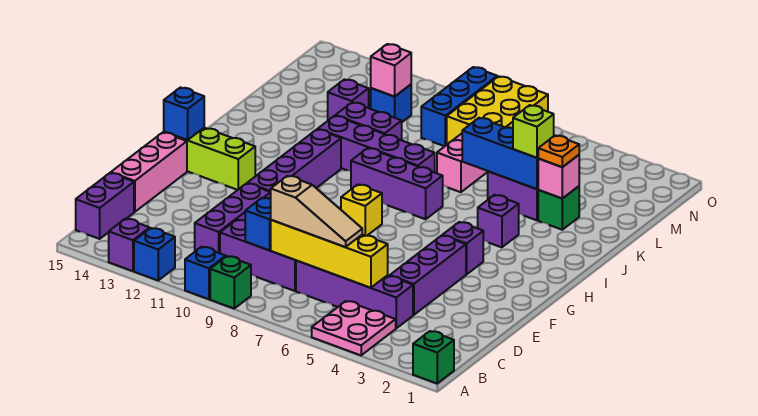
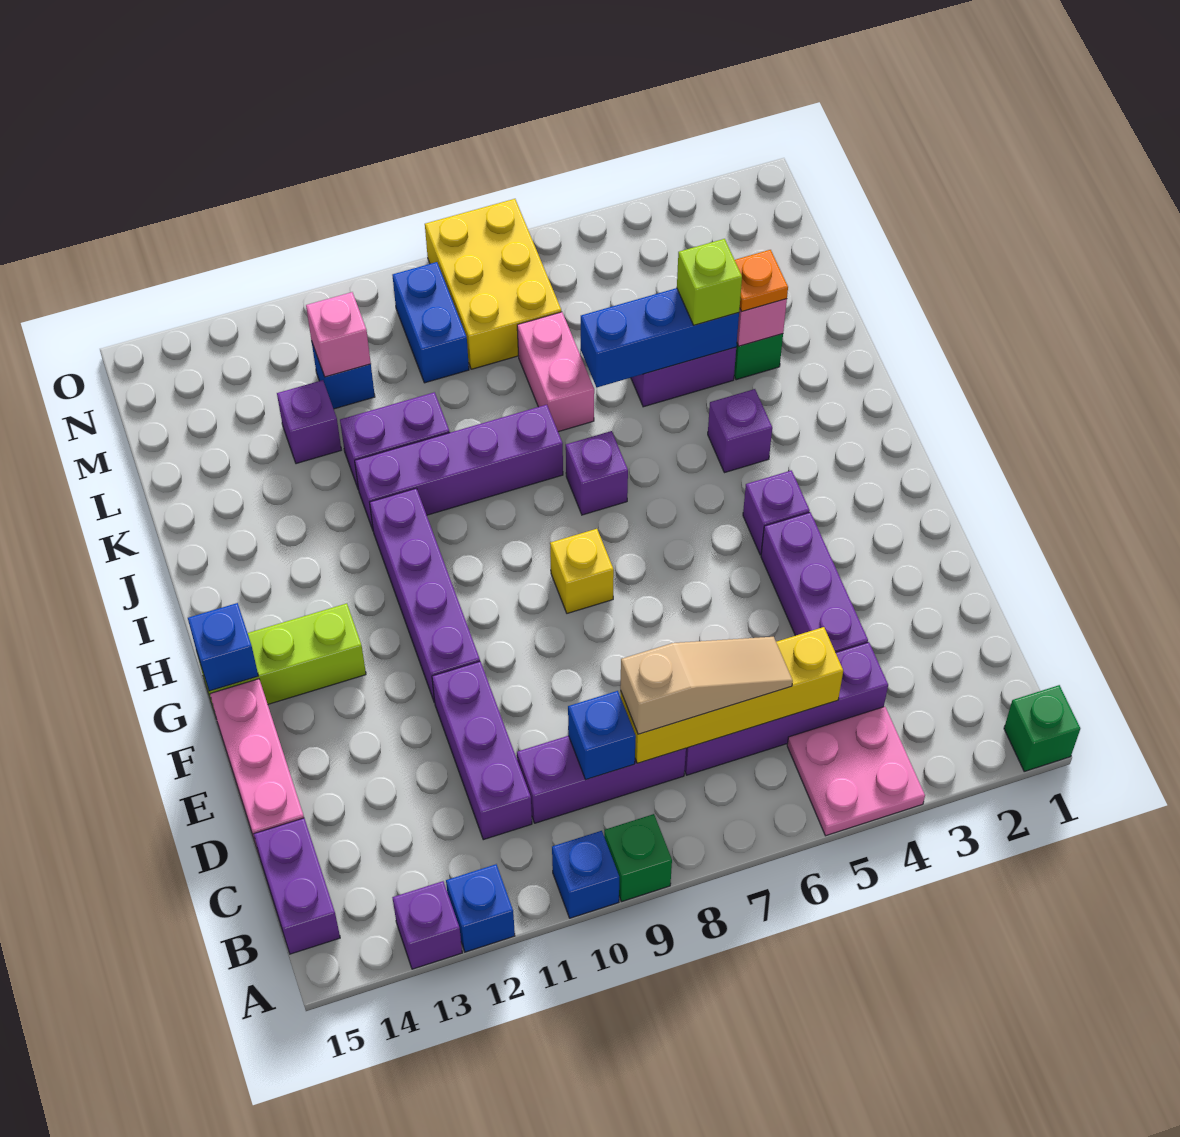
purple brick I7:I9 level 1 -> purple brick I7 level 1
blue brick M9:O9 level 1 -> blue brick M9:N9 level 1

